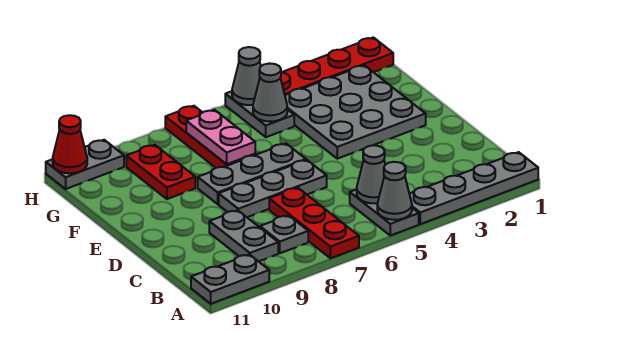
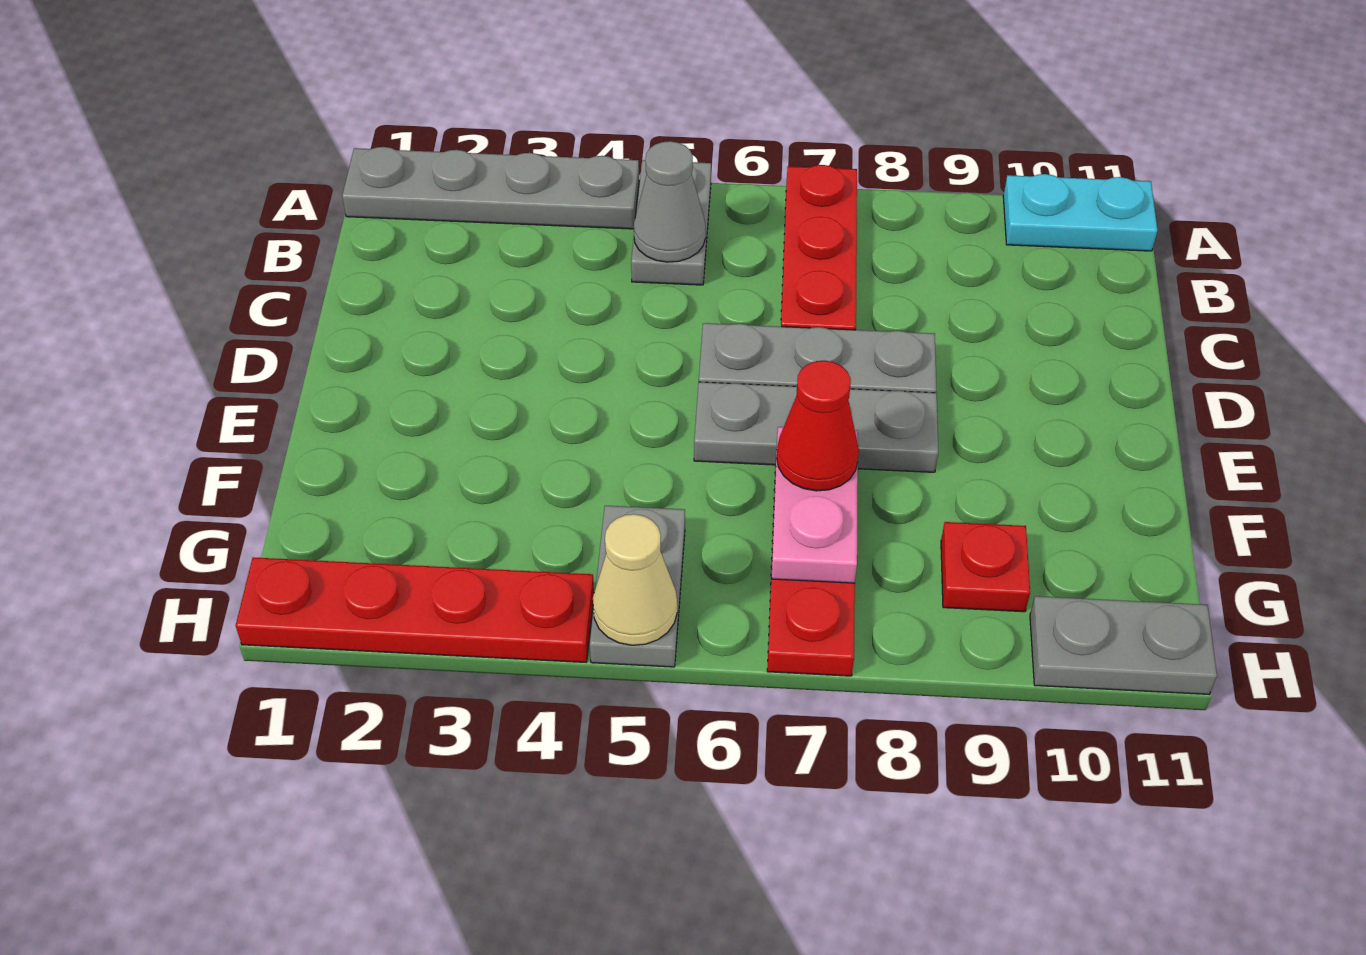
grey cone A5 level 2 -> none
grey plate A10:A11 level 1 -> cyan plate A10:A11 level 1
grey plate B8 level 1 -> none
grey plate B9:C9 level 1 -> none
grey plate E2:G4 level 1 -> none
red plate F9:G9 level 1 -> red plate G9 level 1
grey cone G5 level 2 -> none
grey cone H5 level 2 -> tan cone H5 level 2
red cone H11 level 2 -> red cone F7 level 3

